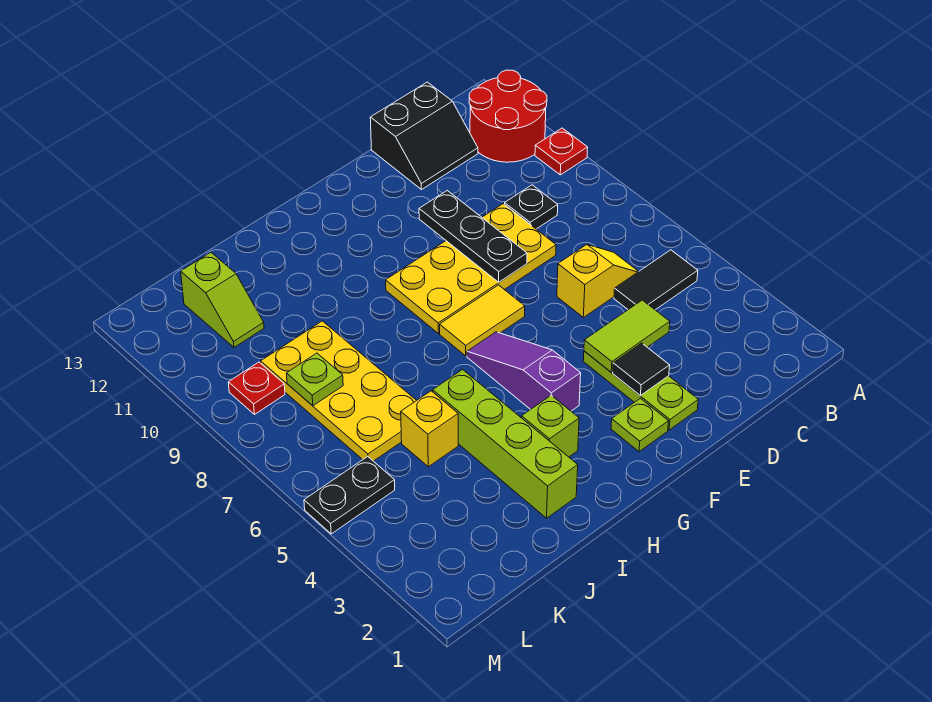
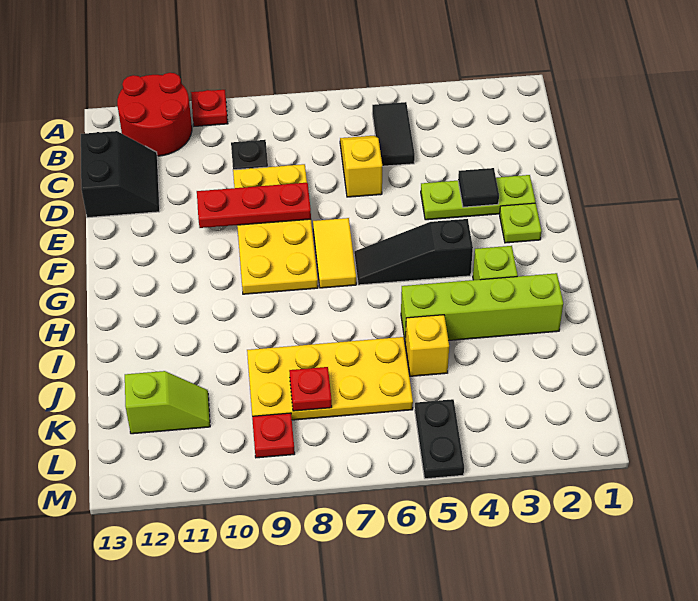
lime tile D4:E4 level 2 -> none
black plate E8:E10 level 2 -> red plate E8:E10 level 2
purple slope G4:G6 level 1 top 4 -> black slope G4:G6 level 1 top 4
lime plate K8 level 2 -> red plate K8 level 2

